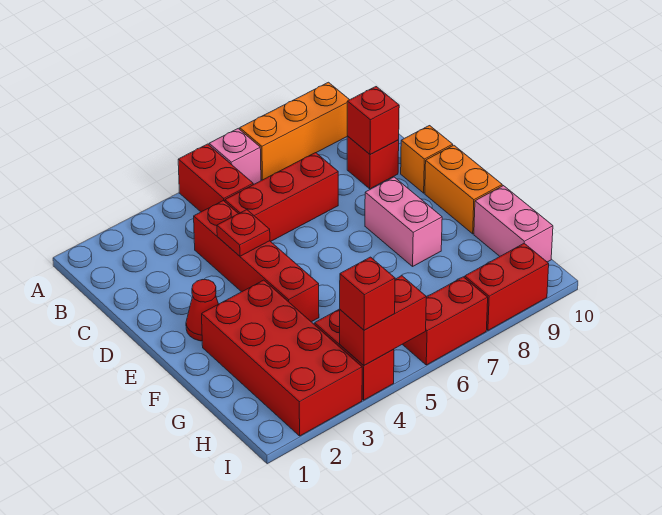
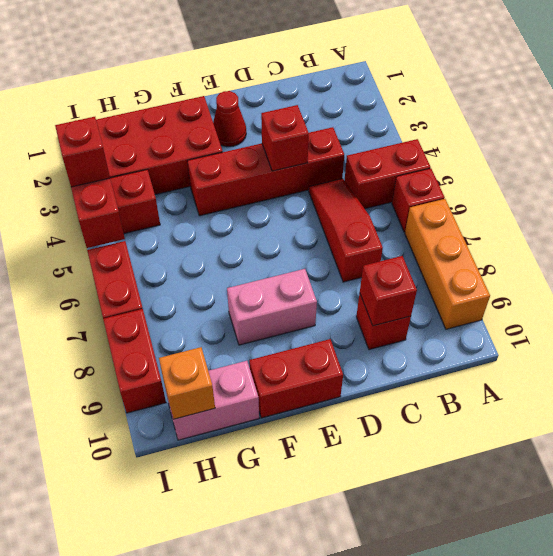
pink brick A6 level 1 -> red brick A6 level 1
red brick C5:C7 level 1 -> red slope C5:C7 level 1 top 7
red plate D4 level 2 -> red brick D4 level 2
orange brick D10 level 1 -> orange brick H10 level 2
orange brick E10:F10 level 1 -> red brick E10:F10 level 1

